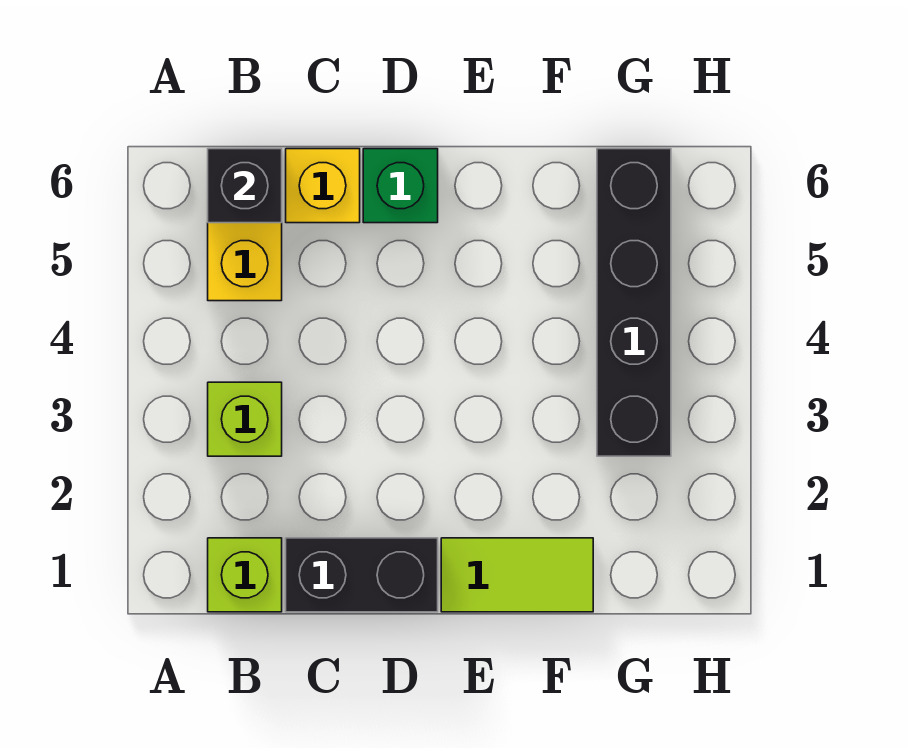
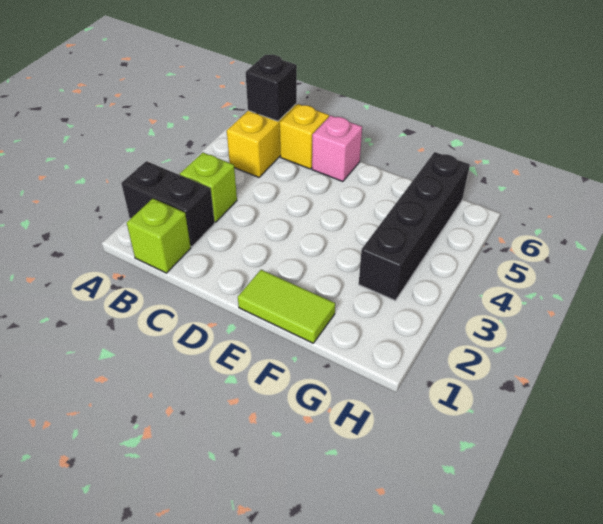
black brick C1:D1 level 1 -> black brick A2:B2 level 1
green brick D6 level 1 -> pink brick D6 level 1

